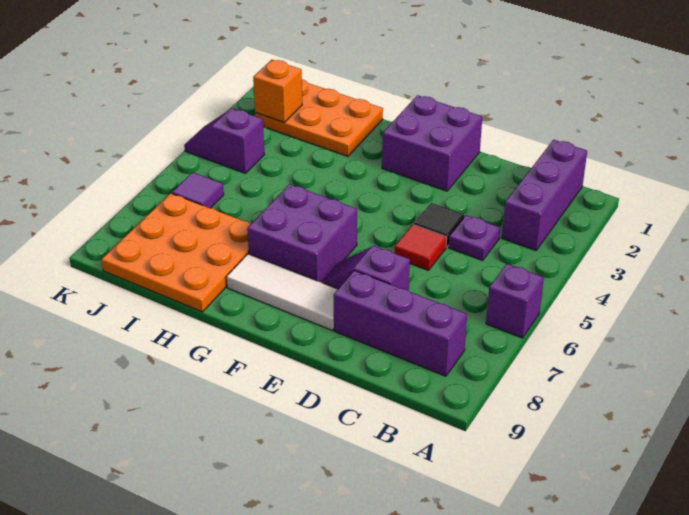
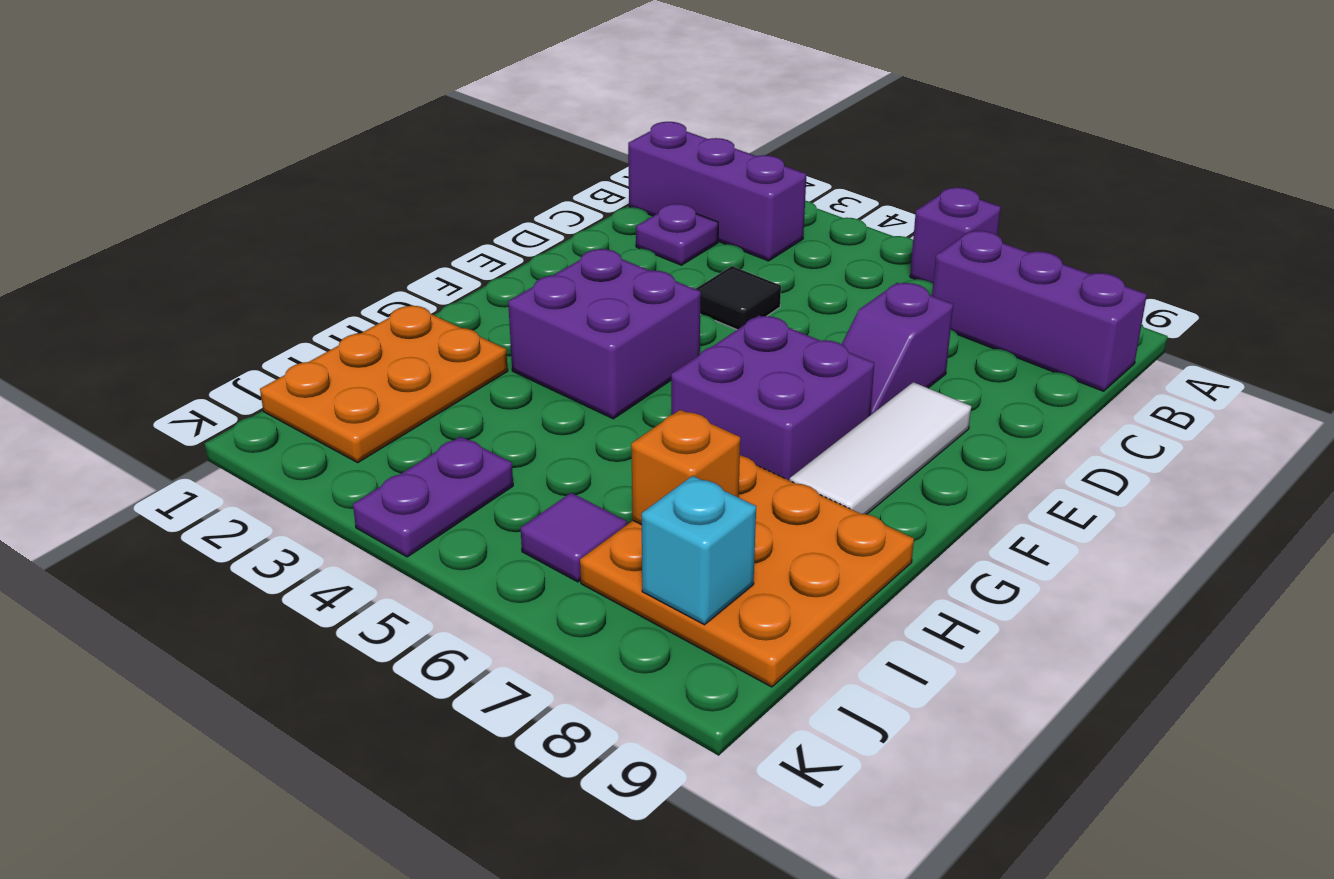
purple brick B8:D8 level 1 -> purple brick B7:B9 level 1
purple plate C4 level 1 -> purple plate C2 level 1
red tile D5 level 1 -> none
purple brick E1:F2 level 1 -> purple brick F3:G4 level 1
orange brick J2 level 2 -> orange brick I7 level 2
purple slope J4:K4 level 1 top J -> purple plate J4:K4 level 1
none -> cyan brick J8 level 2

